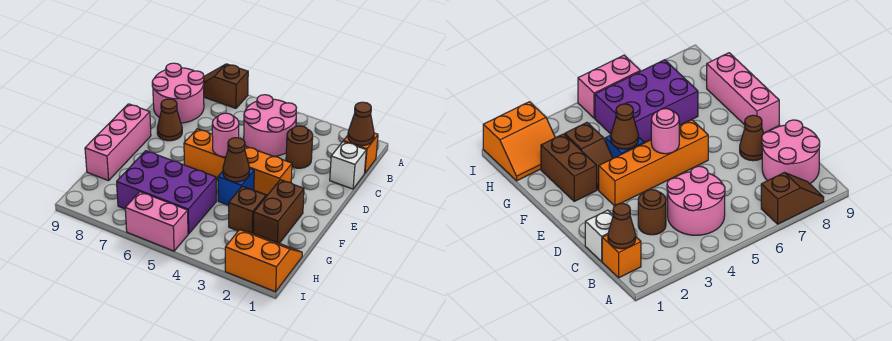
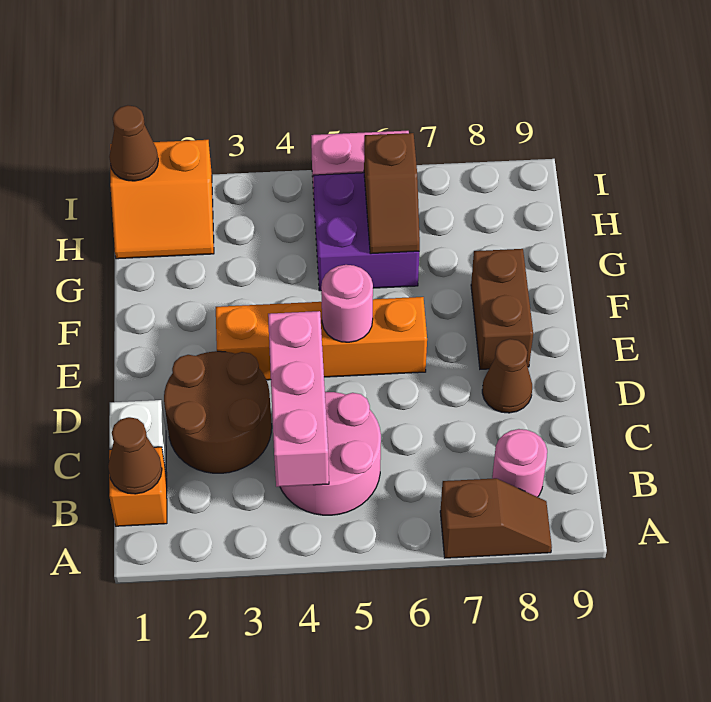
pink round brick B8:C9 level 1 -> pink round brick B8 level 1
brown round brick C3 level 1 -> brown round brick C2:D3 level 1
pink brick E9:G9 level 1 -> pink brick B4:D4 level 2
brown brick F2:G2 level 1 -> brown brick E8:F8 level 1
brown slope F3:G3 level 1 top G -> brown slope G6:H6 level 2 top H
blue brick F4 level 1 -> none
brown cone F4 level 2 -> brown cone I1 level 2
purple brick G5:H7 level 1 -> purple brick G5:H6 level 1

